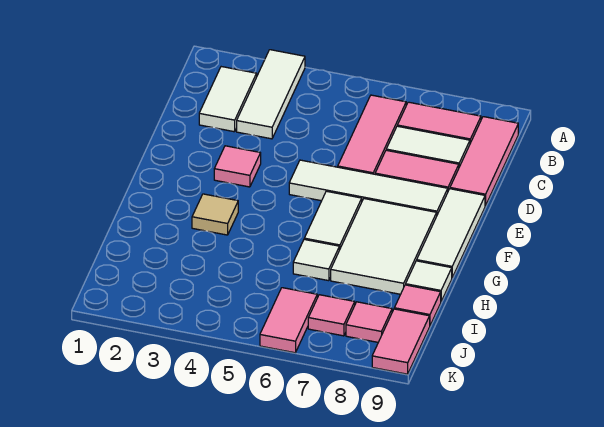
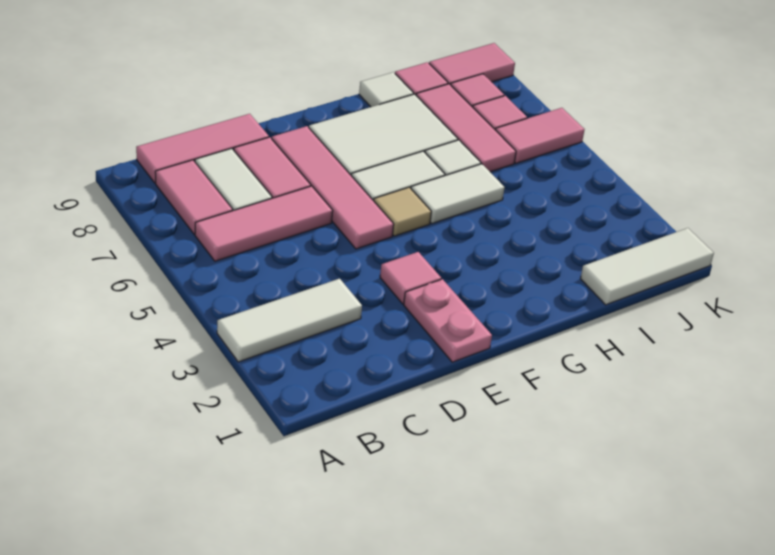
white tile B2:C2 level 1 -> white tile G5:H5 level 1
none -> pink plate E1:E2 level 1
white tile E5:E8 level 1 -> pink tile E5:E8 level 1
white tile E9:G9 level 1 -> white tile I1:K1 level 1
tan tile G3 level 1 -> tan tile F5 level 1
none -> pink tile I6:I8 level 1

